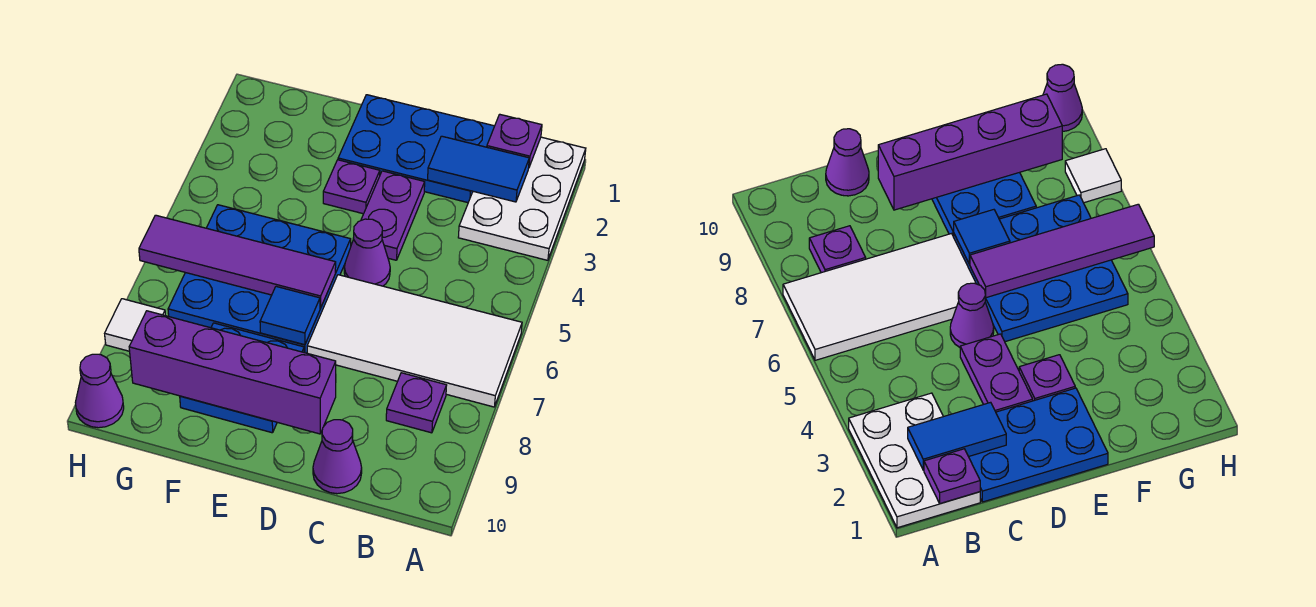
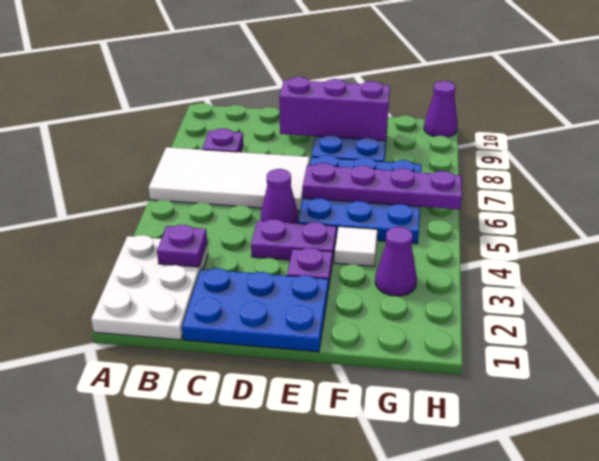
purple plate B1 level 2 -> purple plate B3 level 2
blue tile B2:C2 level 2 -> none
purple cone C10 level 1 -> purple cone G3 level 1
purple plate D3:D4 level 1 -> purple plate D4:E4 level 1
purple brick D9:G9 level 2 -> purple brick D9:F9 level 2
purple tile E6:H6 level 2 -> purple plate E6:H6 level 2
blue tile E7 level 2 -> none
white tile H8 level 1 -> white tile F4 level 1

